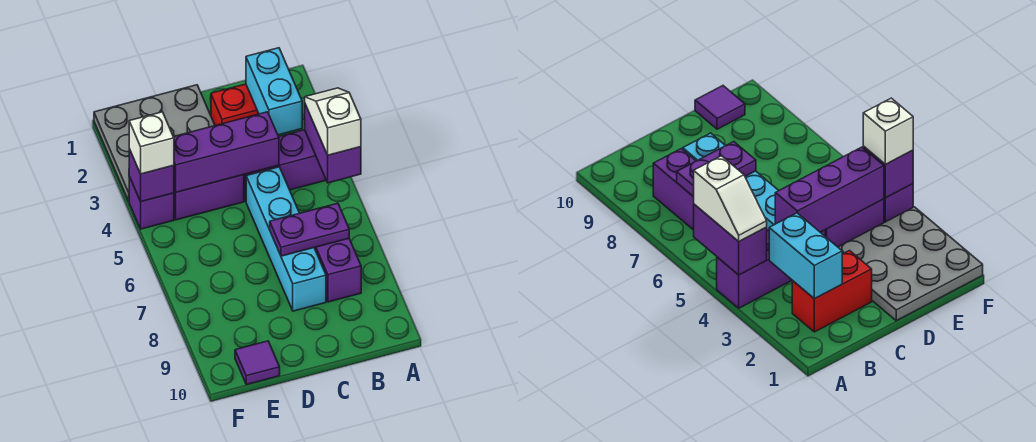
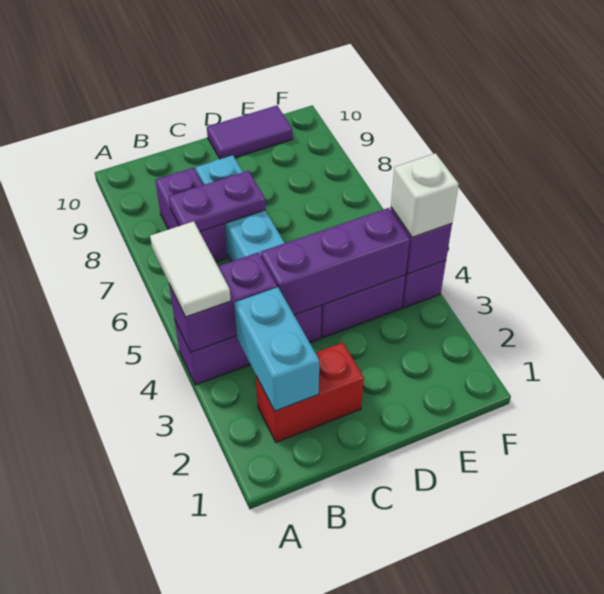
purple brick A4:A5 level 2 -> purple brick A4:B4 level 2
white slope A4:A5 level 3 top 5 -> white tile A4:A5 level 3
grey plate D1:F3 level 1 -> none
purple tile E10 level 1 -> purple tile D10:E10 level 1

